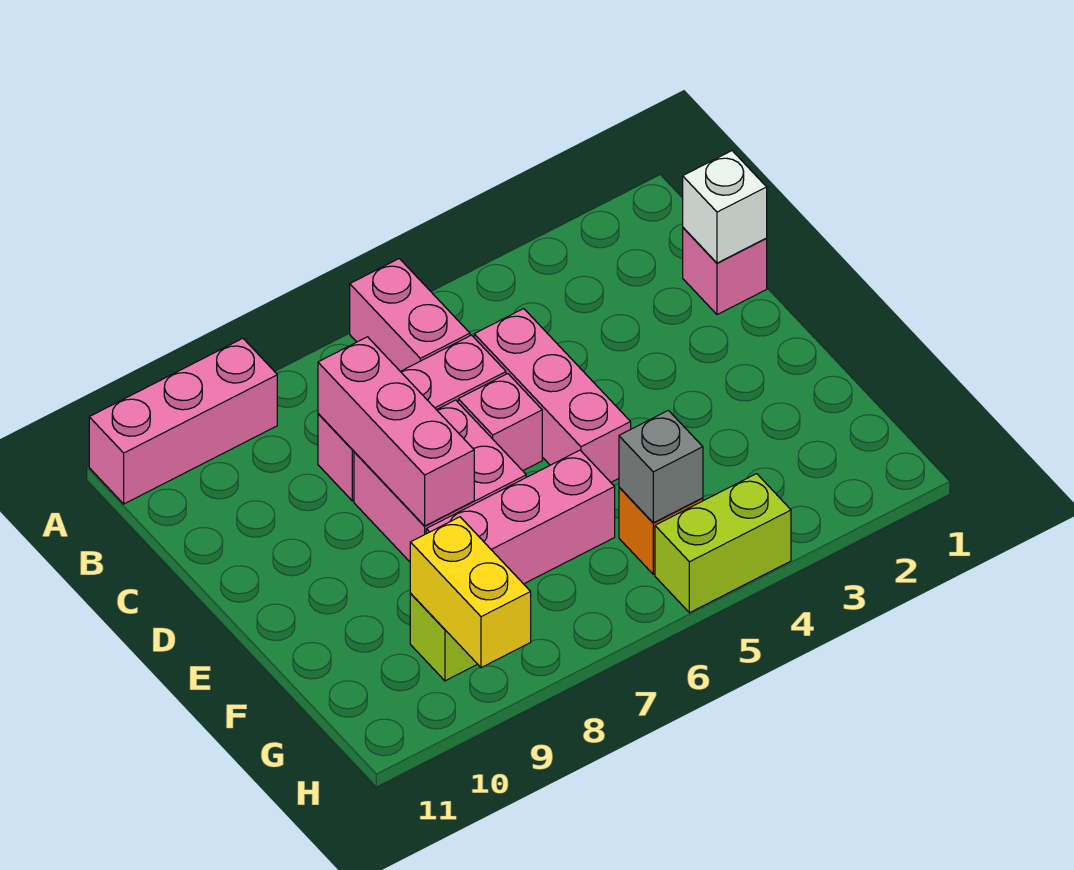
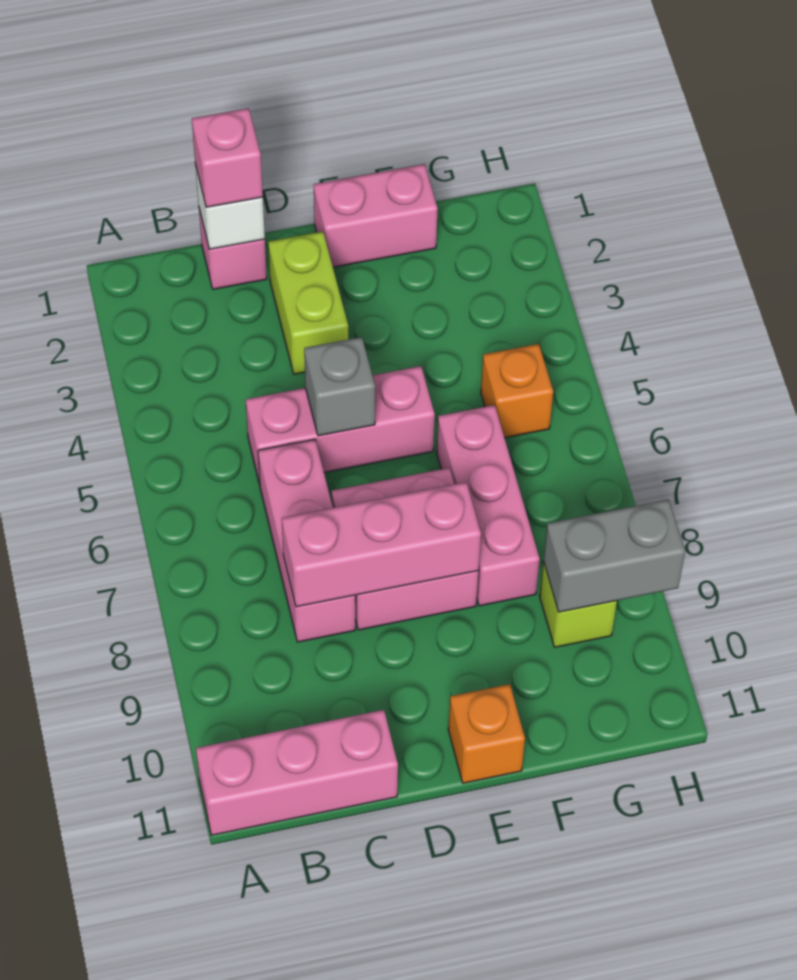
pink brick A6:B6 level 1 -> pink brick E1:F1 level 1
pink brick A9:A11 level 1 -> pink brick A11:C11 level 1
pink brick D6 level 1 -> pink brick C1 level 3
none -> orange brick E11 level 1
grey brick G5 level 2 -> grey brick D5 level 2
yellow brick G9:H9 level 2 -> grey brick G9:H9 level 2
lime brick H4:H5 level 1 -> lime brick D2:D3 level 1

